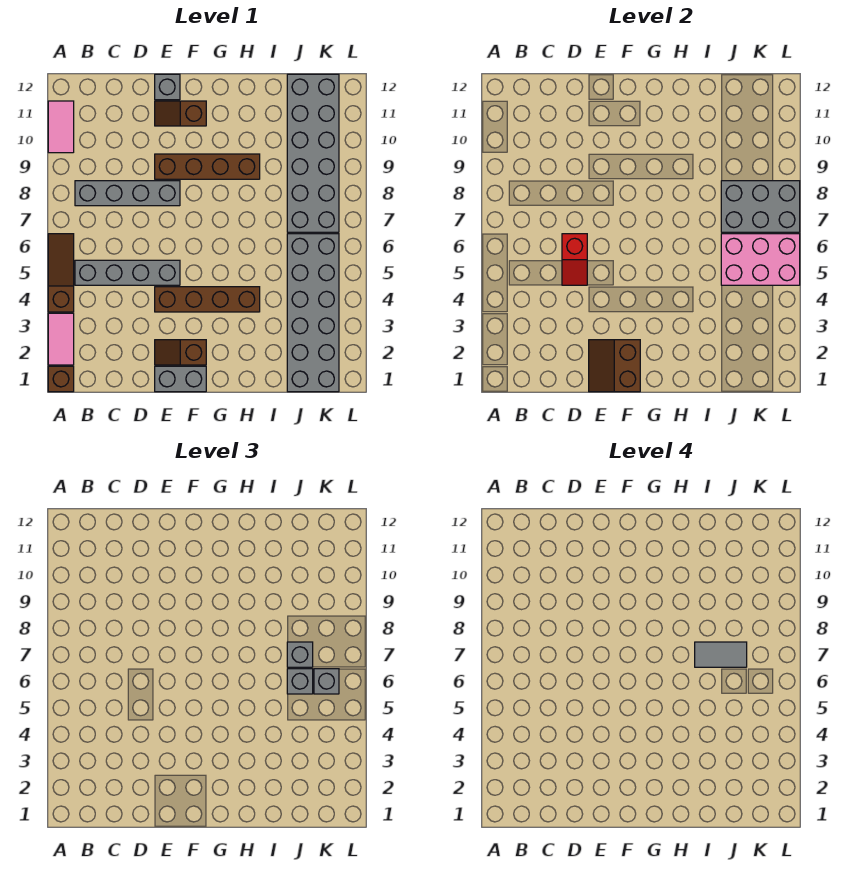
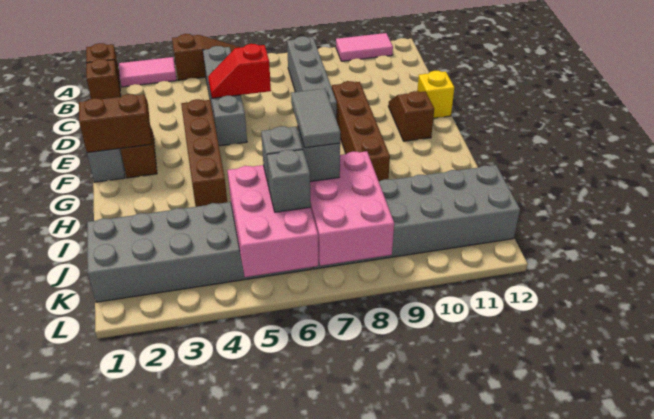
none -> brown brick B1 level 1
grey brick E12 level 1 -> yellow brick E12 level 1
grey brick J7:L8 level 2 -> pink brick J7:L8 level 2

